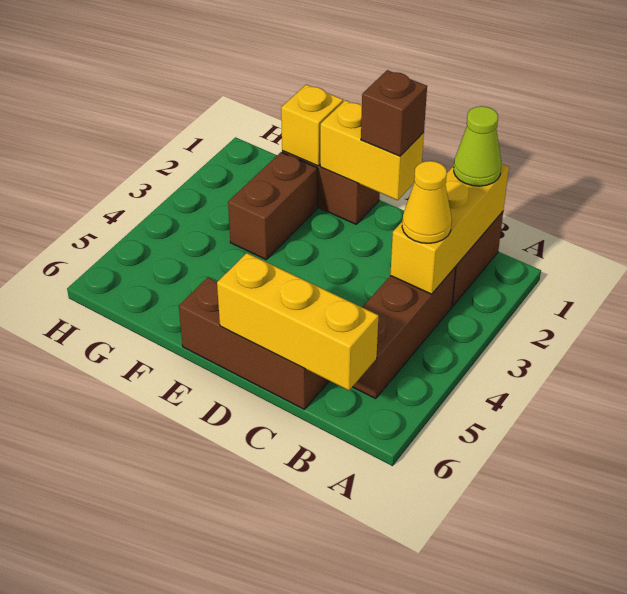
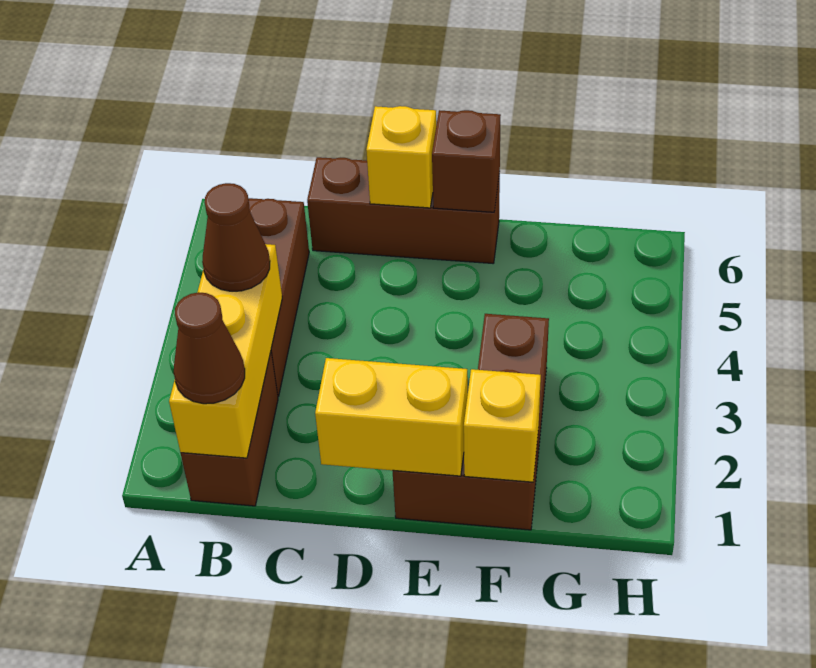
lime cone B1 level 3 -> brown cone B1 level 3
yellow cone B3 level 3 -> brown cone B3 level 3
yellow brick B6:D6 level 2 -> yellow brick D6 level 2
brown brick D1 level 3 -> brown brick E6 level 2

